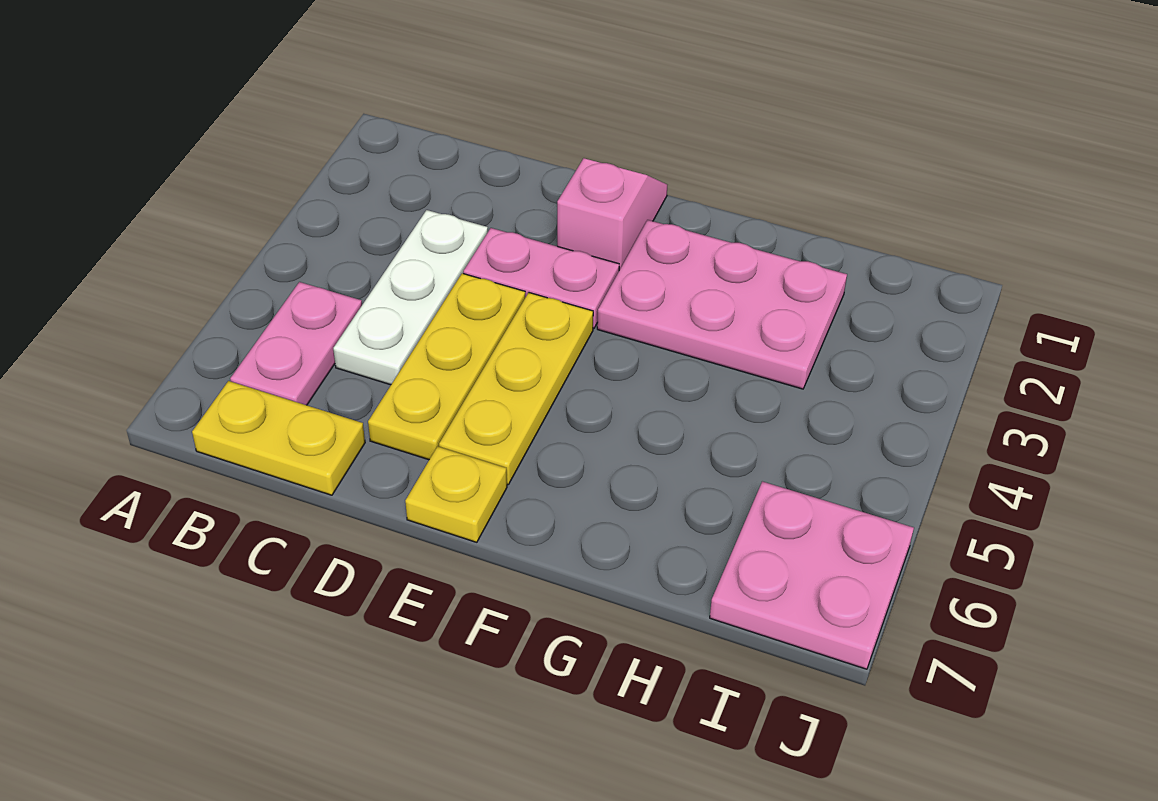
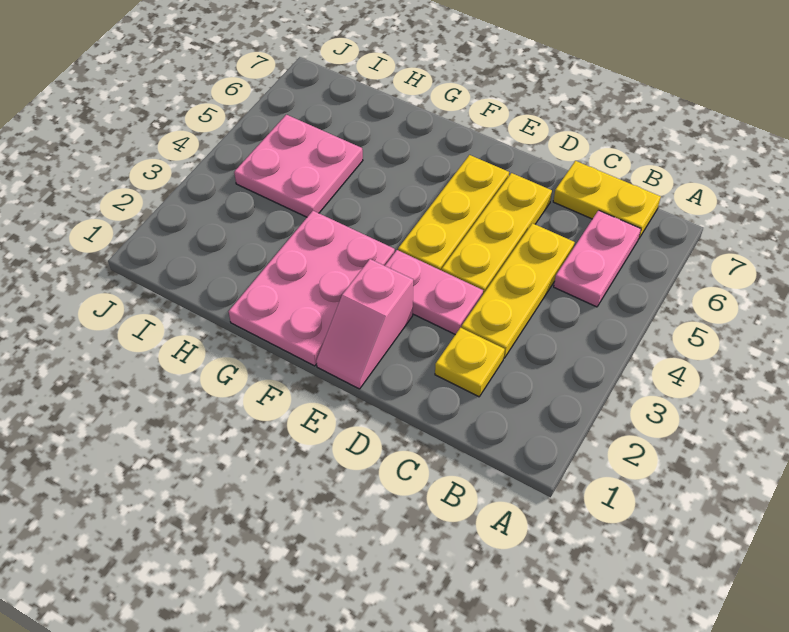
white plate C3:C5 level 1 -> yellow plate C3:C5 level 1
yellow plate E7 level 1 -> yellow plate C2 level 1
pink plate F2:H3 level 1 -> pink plate F1:G3 level 1
pink plate I6:J7 level 1 -> pink plate H4:I5 level 1

